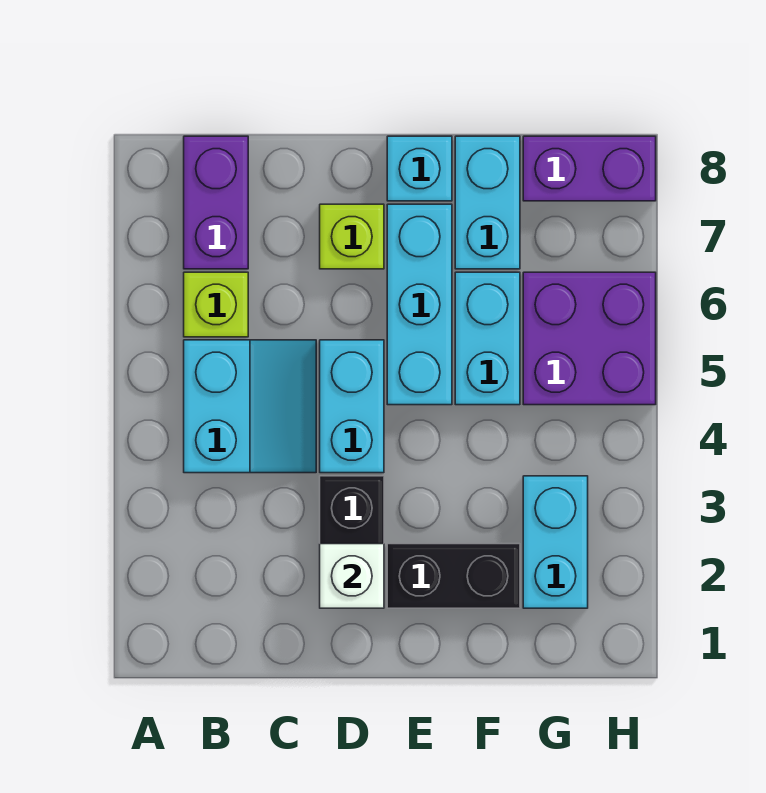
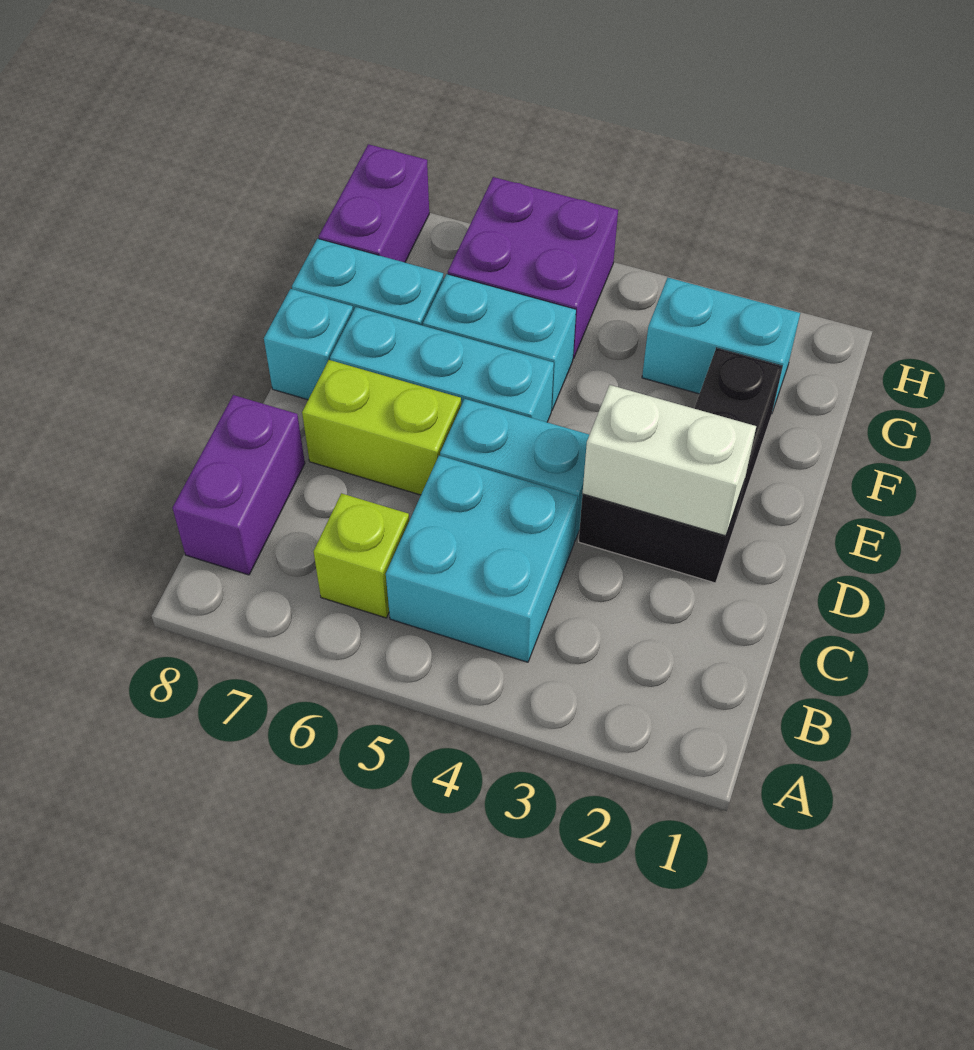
cyan slope B4:C5 level 1 top B -> cyan brick B4:C5 level 1
purple brick B7:B8 level 1 -> purple brick B8:C8 level 1
white brick D2 level 2 -> white brick D2:D3 level 2
lime brick D7 level 1 -> lime brick D6:D7 level 1

